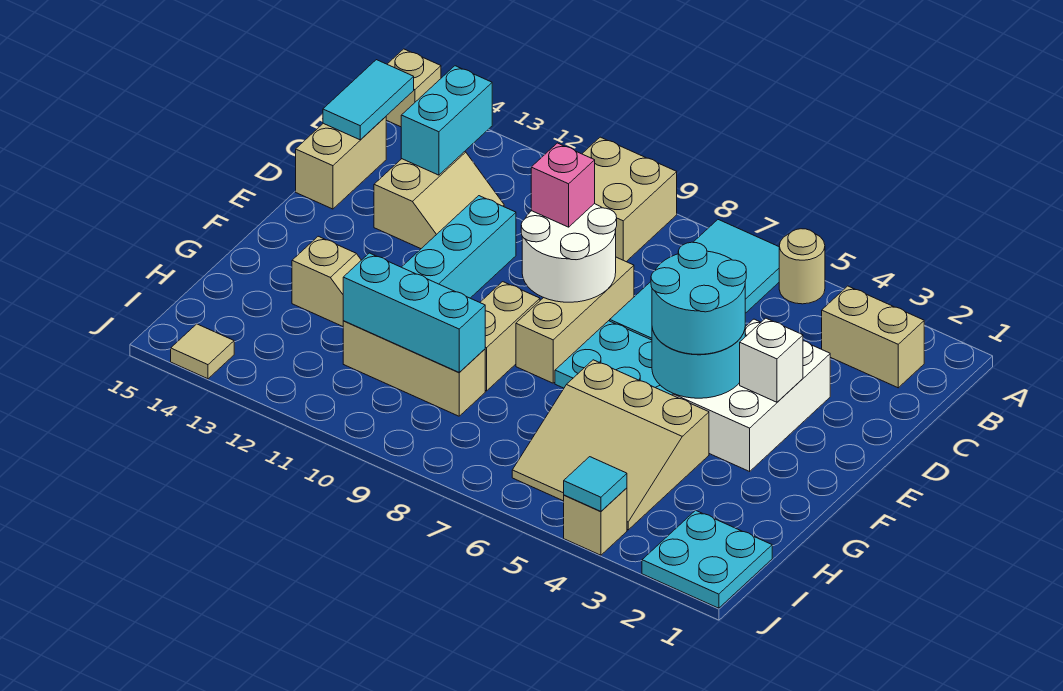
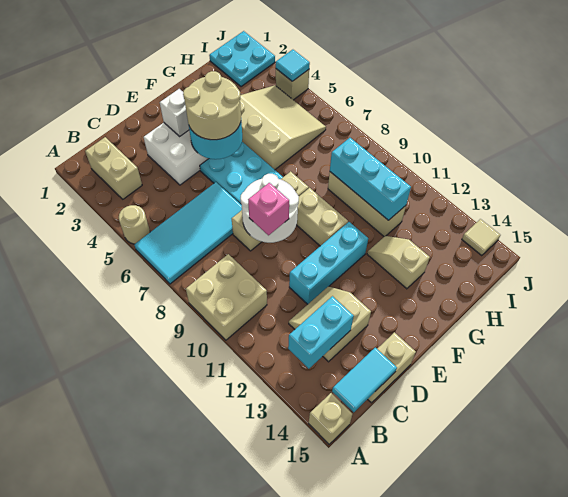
cyan round brick E4:F5 level 3 -> tan round brick E4:F5 level 3
tan brick F9:G9 level 1 -> tan brick F9:F10 level 1

